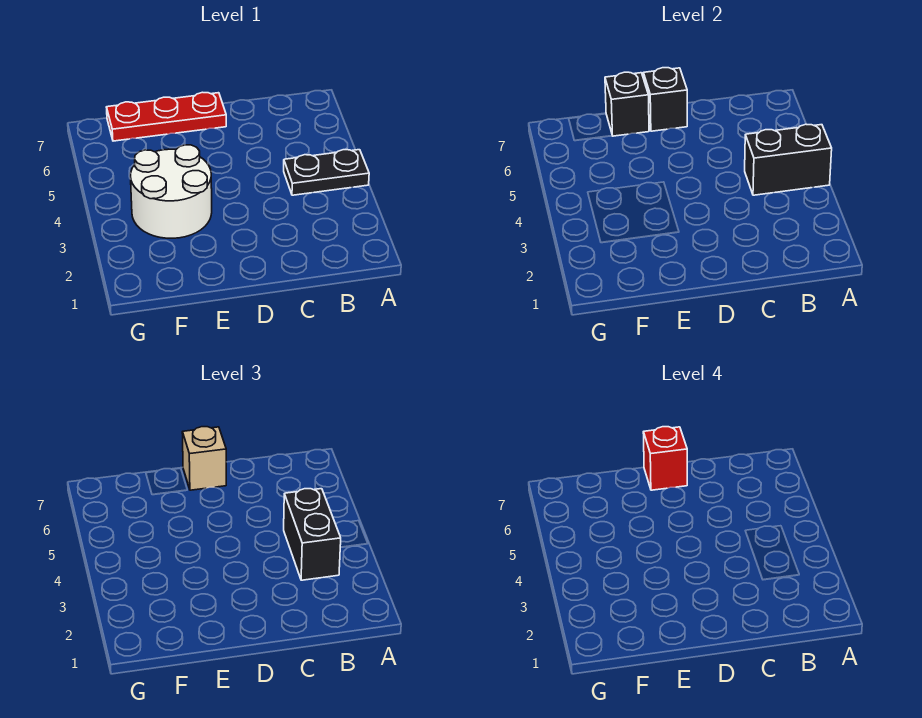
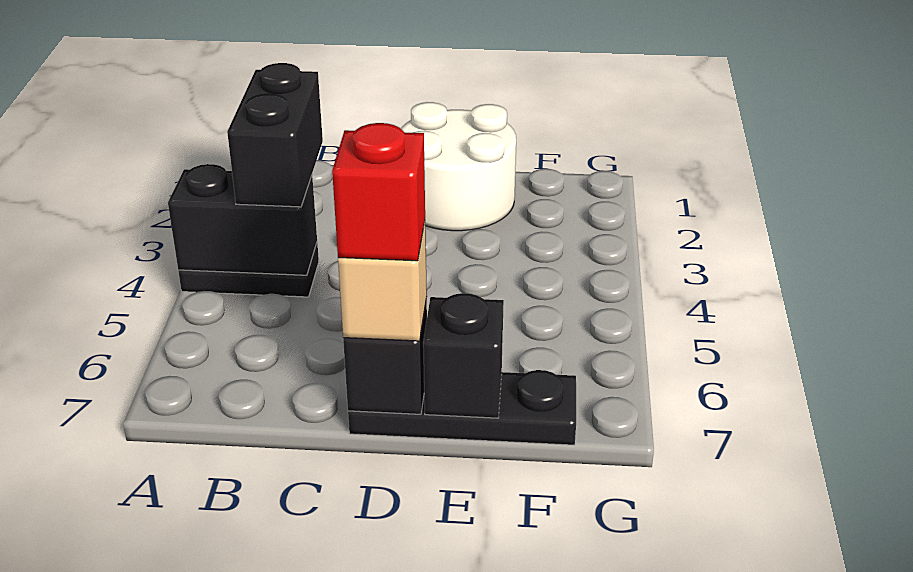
red plate D7:F7 level 1 -> black plate D7:F7 level 1
white round brick E3:F4 level 1 -> white round brick D1:E2 level 1

